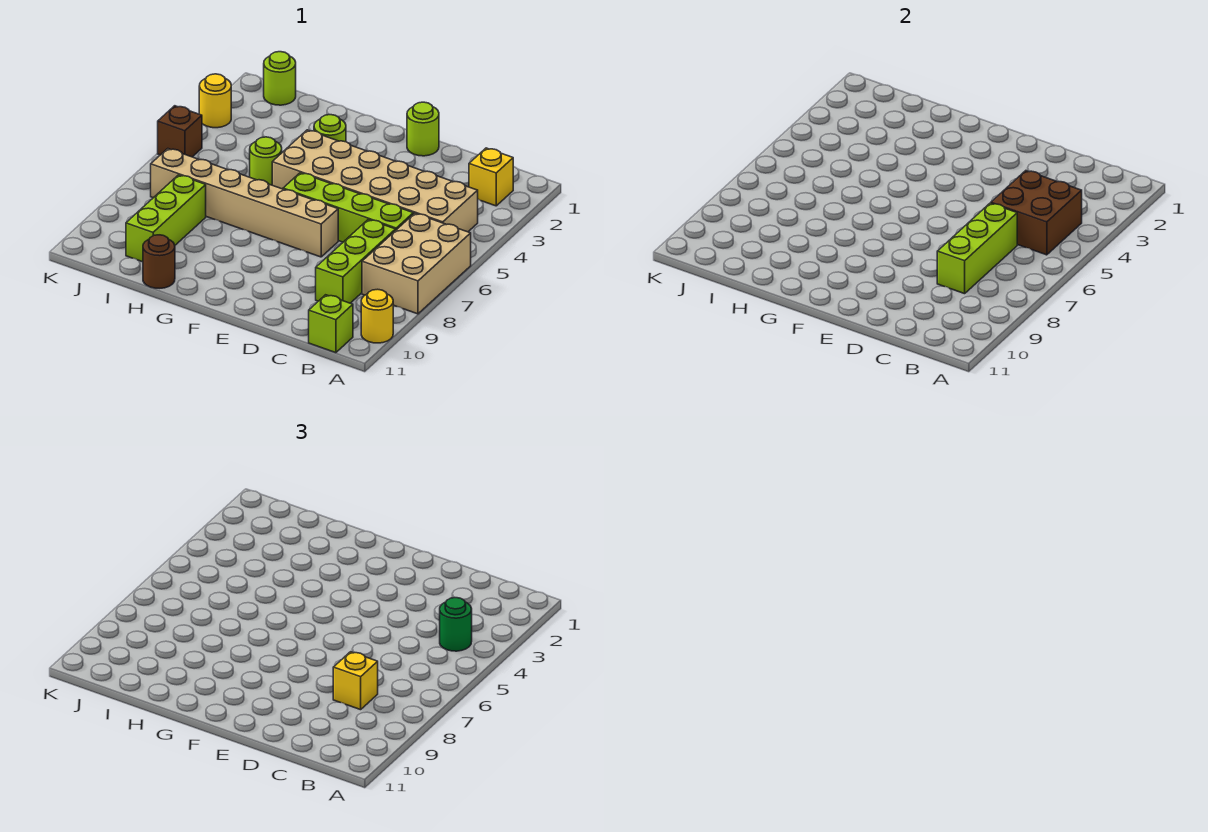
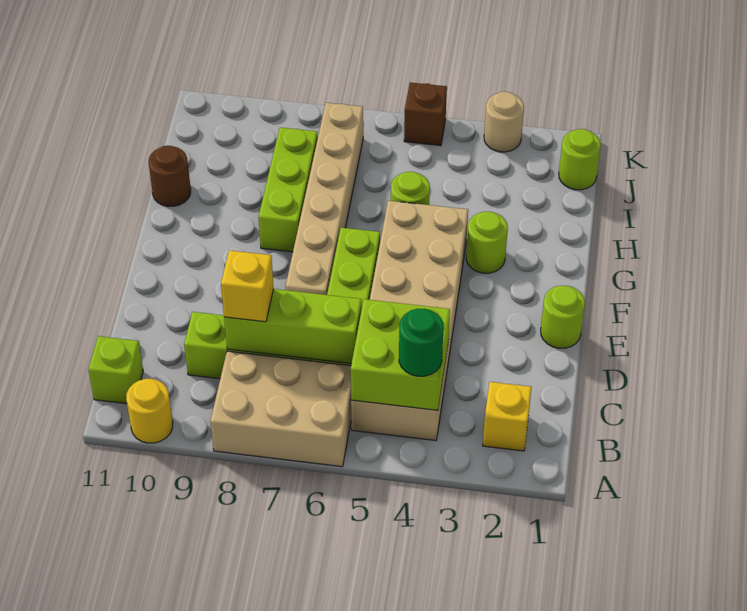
brown brick B4:C5 level 2 -> lime brick B4:C5 level 2
lime brick I8:I10 level 1 -> lime brick G8:I8 level 1
yellow round brick K3 level 1 -> tan round brick K3 level 1

